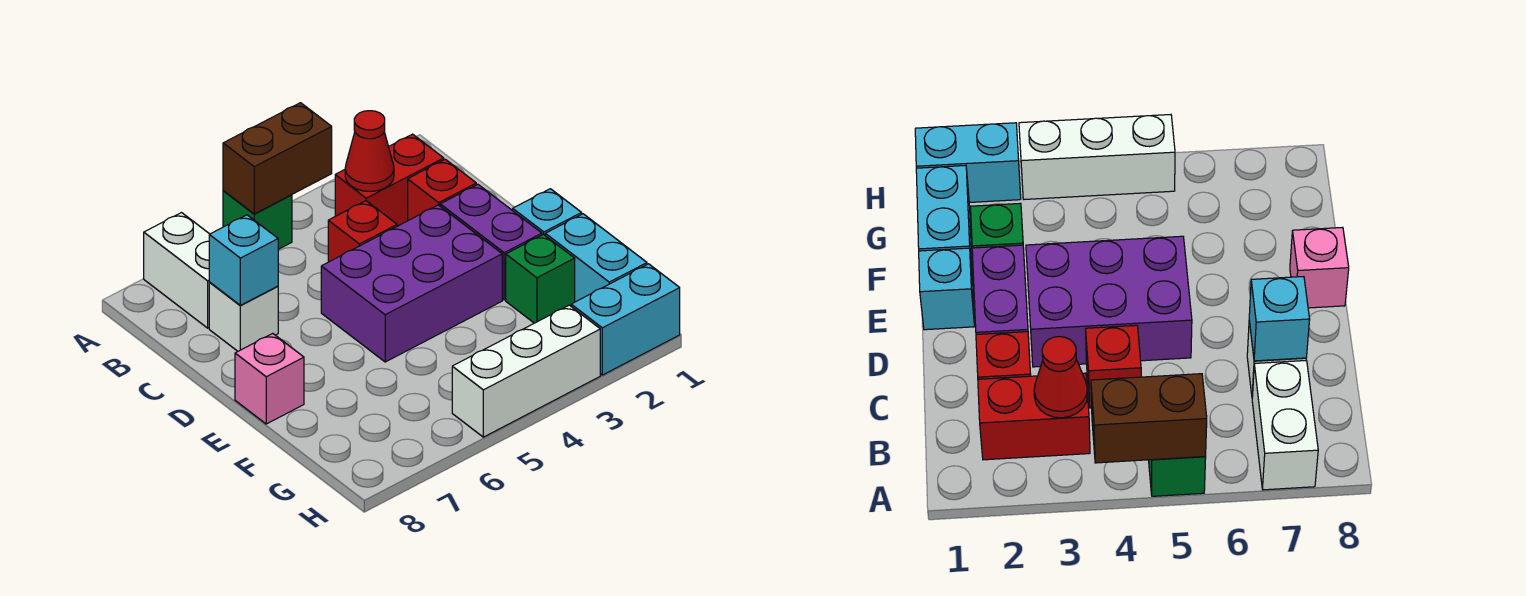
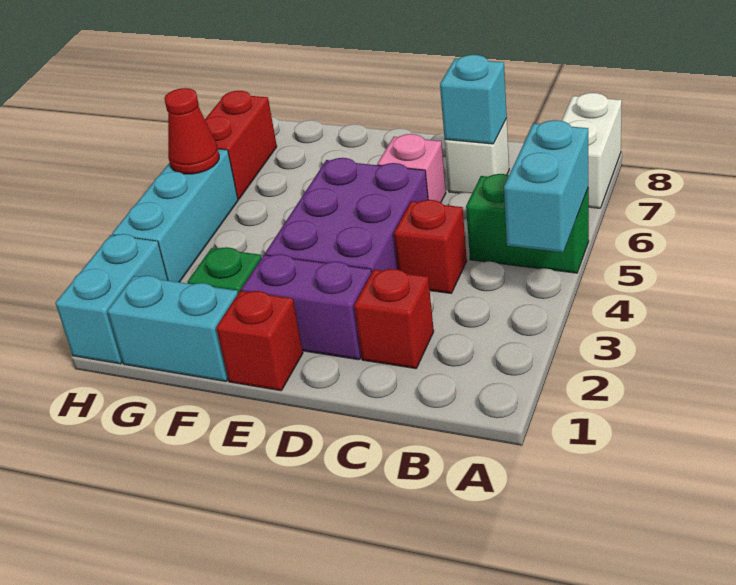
brown brick A4:A5 level 2 -> cyan brick A4:A5 level 2
green brick A5 level 1 -> green brick A5:B5 level 1
white brick A7:B7 level 1 -> white brick A7:A8 level 1
red brick B2:B3 level 1 -> red brick H6:H7 level 1
red cone B3 level 2 -> red cone H5 level 2
cyan brick E1 level 1 -> red brick E1 level 1
pink brick E8 level 1 -> pink brick D6 level 1
white brick H3:H5 level 1 -> cyan brick H3:H5 level 1

